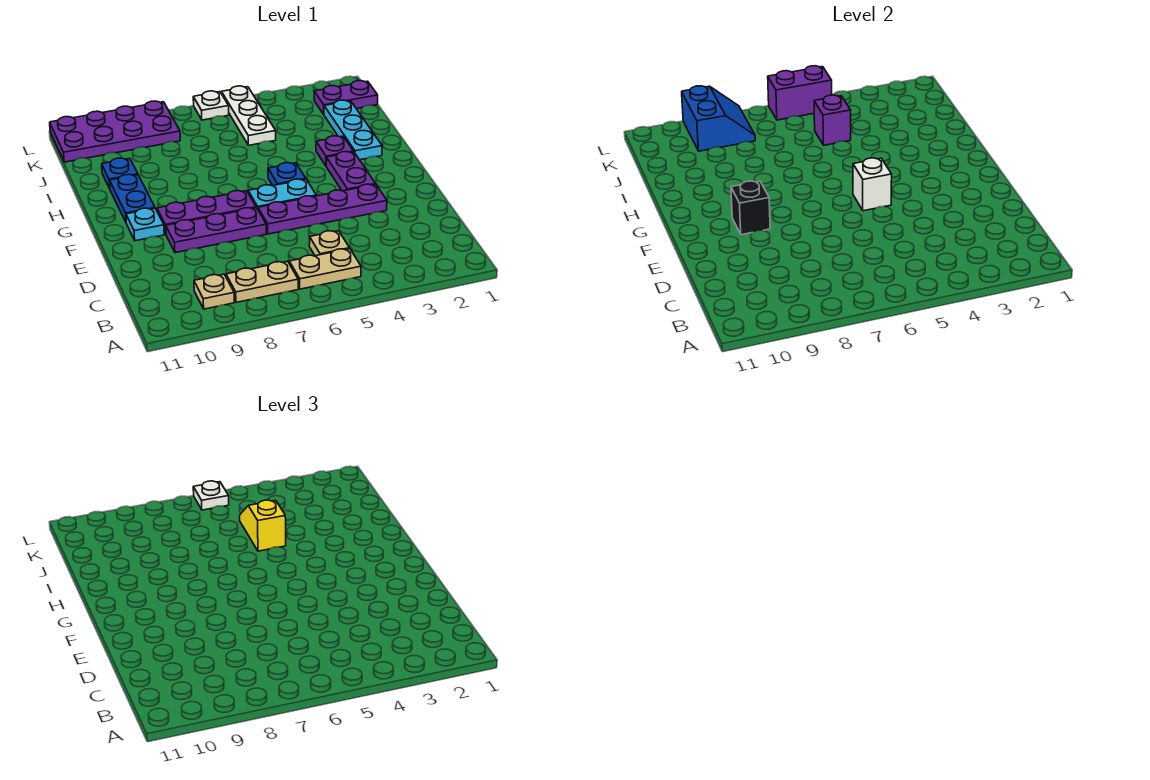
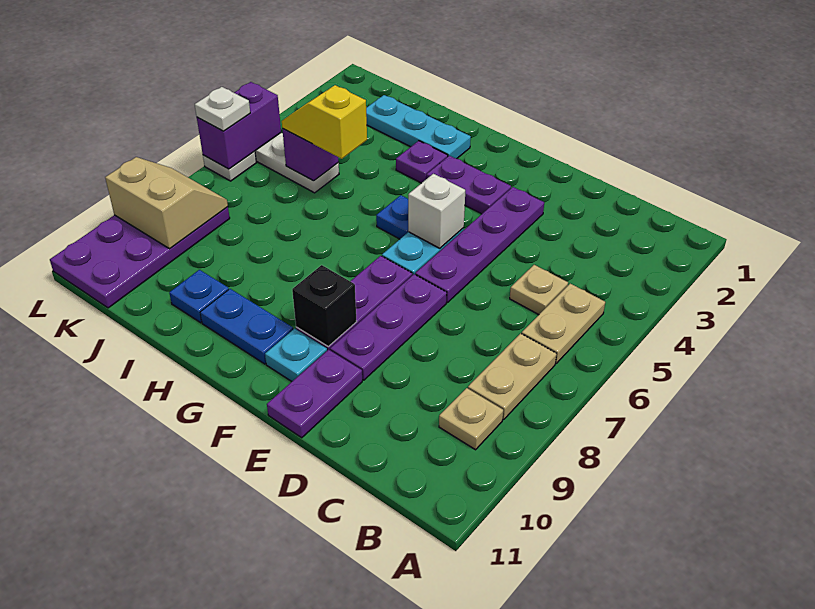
purple plate K1:K2 level 1 -> purple plate E10:E11 level 1
blue slope K8:L9 level 2 top 9 -> tan slope K8:L9 level 2 top 9

